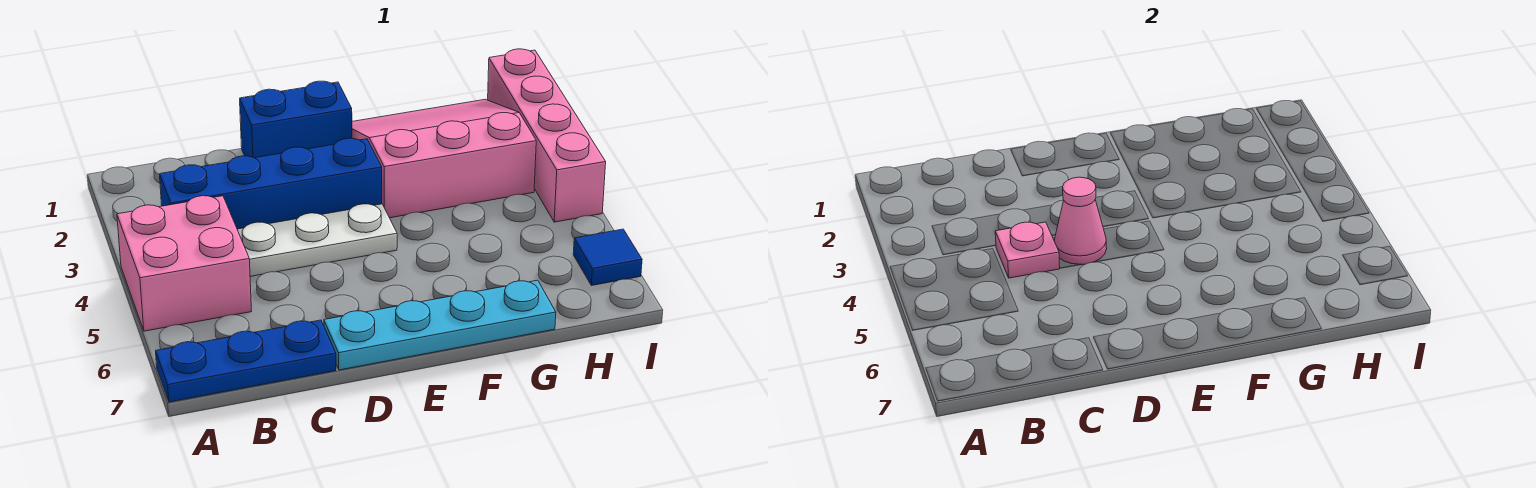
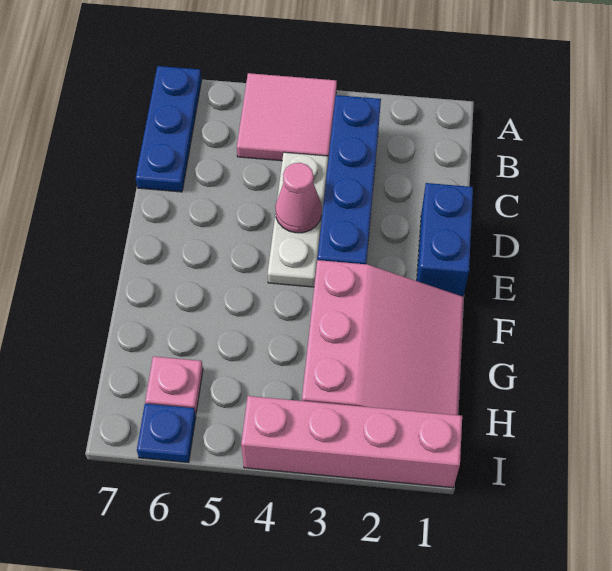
pink brick A4:B5 level 1 -> pink tile A4:B5 level 1
pink plate C4 level 2 -> pink plate H6 level 1
cyan plate D7:G7 level 1 -> none
blue tile I6 level 1 -> blue plate I6 level 1

